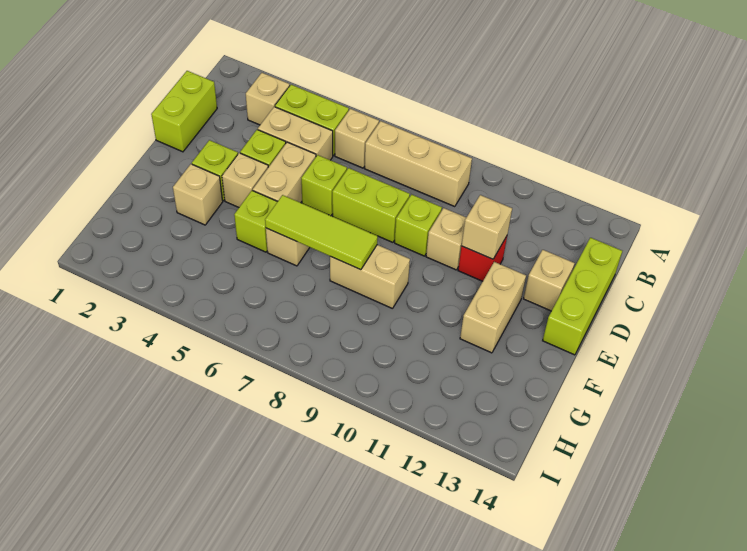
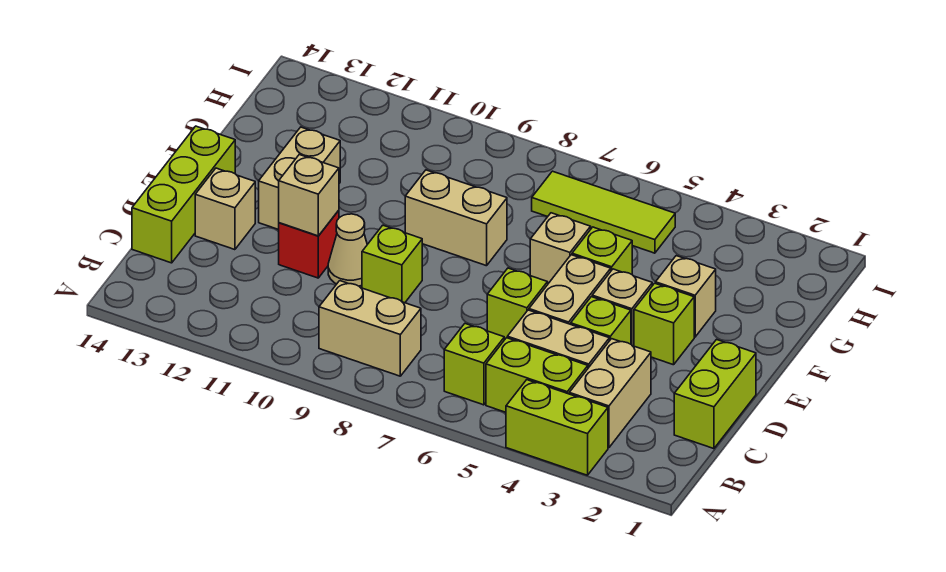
tan brick B3 level 1 -> tan brick B3:C3 level 1
tan brick B6 level 1 -> lime brick B6 level 1
tan brick B7:B9 level 1 -> tan brick B8:B9 level 1
lime brick D7:D8 level 1 -> lime brick A3:A4 level 1
tan brick D10 level 1 -> tan cone D10 level 1
lime tile F6:F8 level 2 -> lime tile H5:H7 level 1

